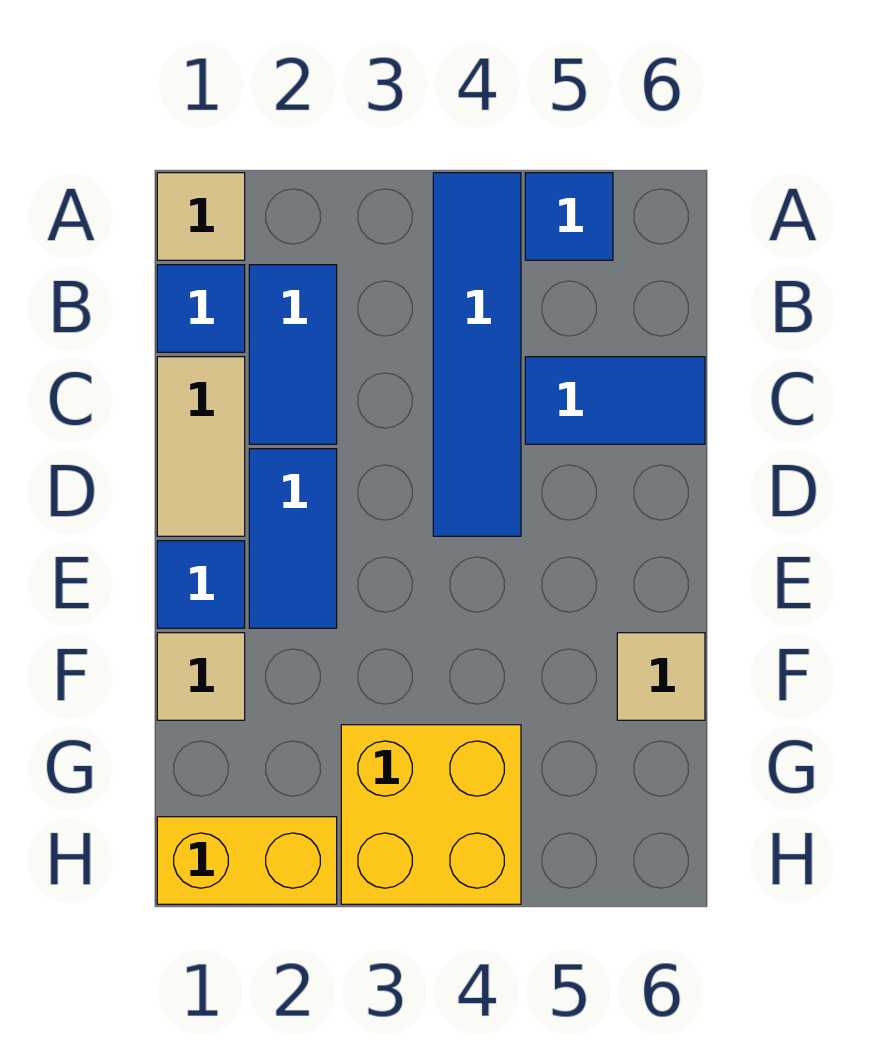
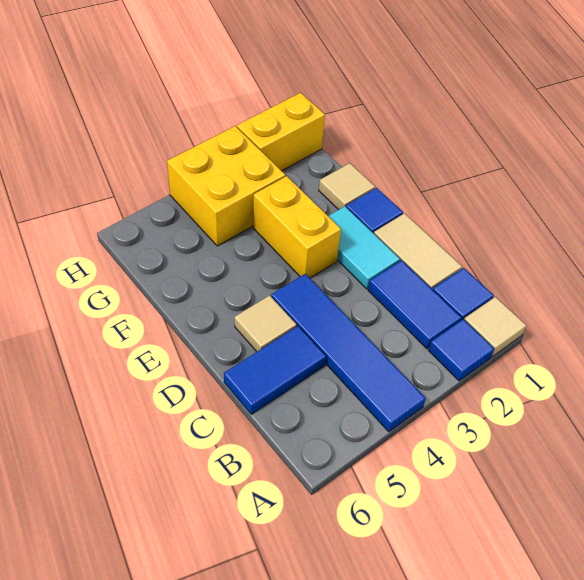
blue tile A5 level 1 -> blue tile A2 level 1
blue tile D2:E2 level 1 -> cyan tile D2:E2 level 1
none -> yellow brick E3:F3 level 1
tan tile F6 level 1 -> tan tile D5 level 1

